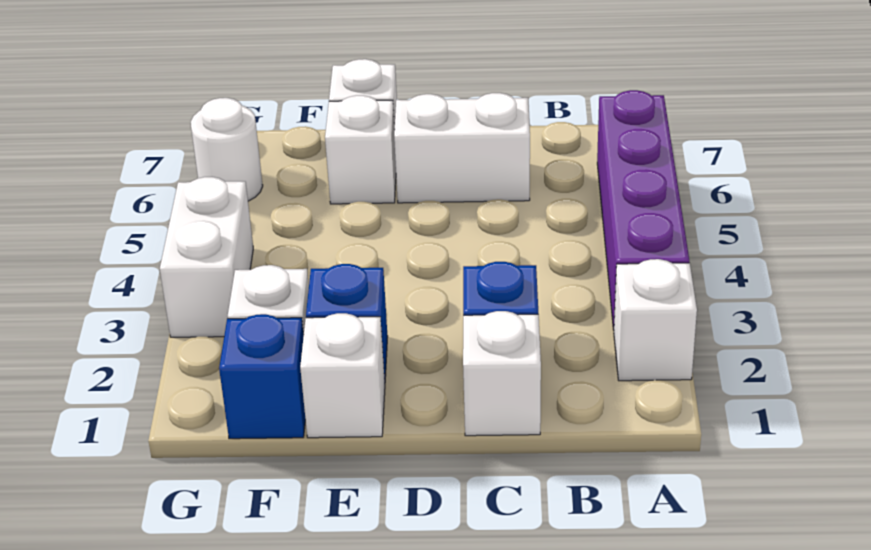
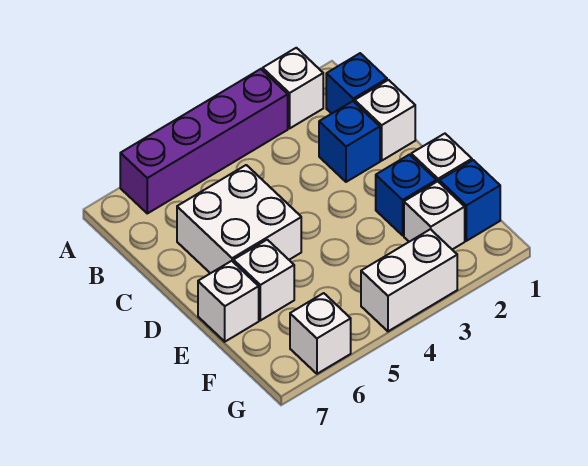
none -> blue brick B1 level 1
white brick C6:D6 level 1 -> white brick C5:D6 level 1
white round brick G6 level 1 -> white brick G6 level 1

